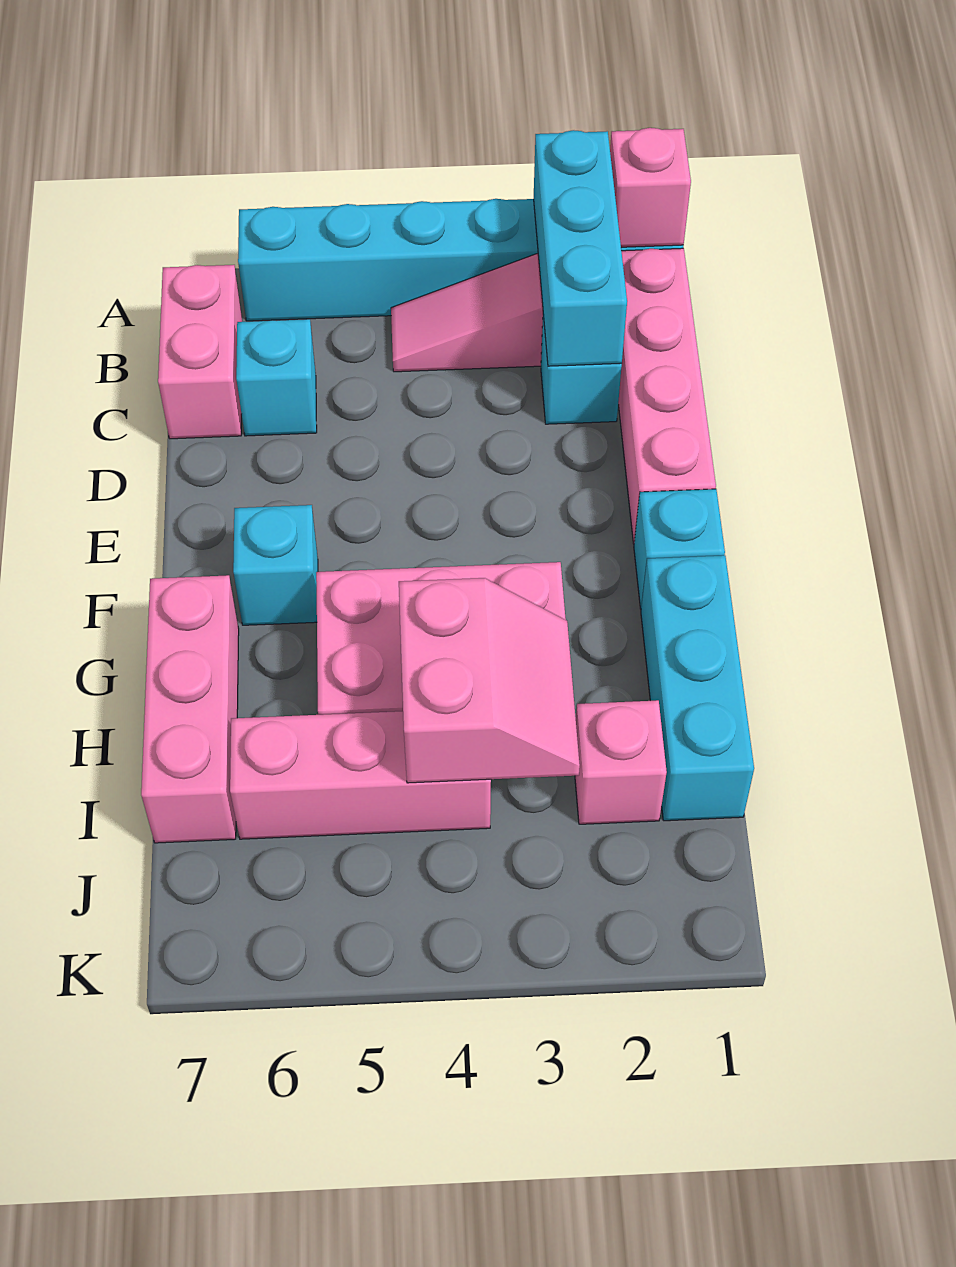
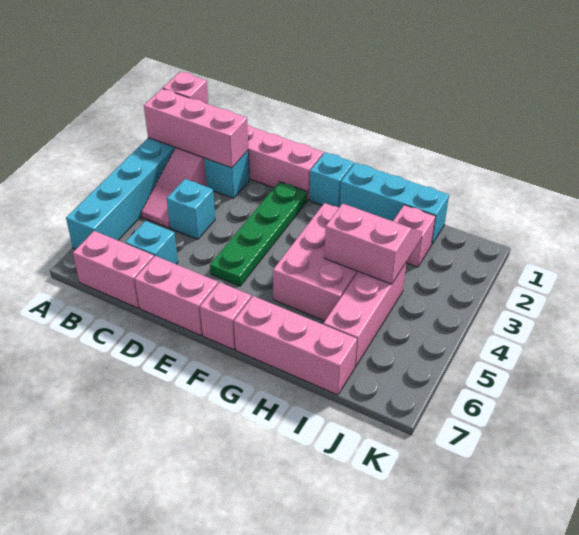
cyan brick A2:C2 level 2 -> pink brick A2:C2 level 2
none -> pink brick D7:E7 level 1
none -> green plate E2:E5 level 1
cyan brick F6 level 1 -> cyan brick C4 level 1
none -> pink brick F7 level 1

